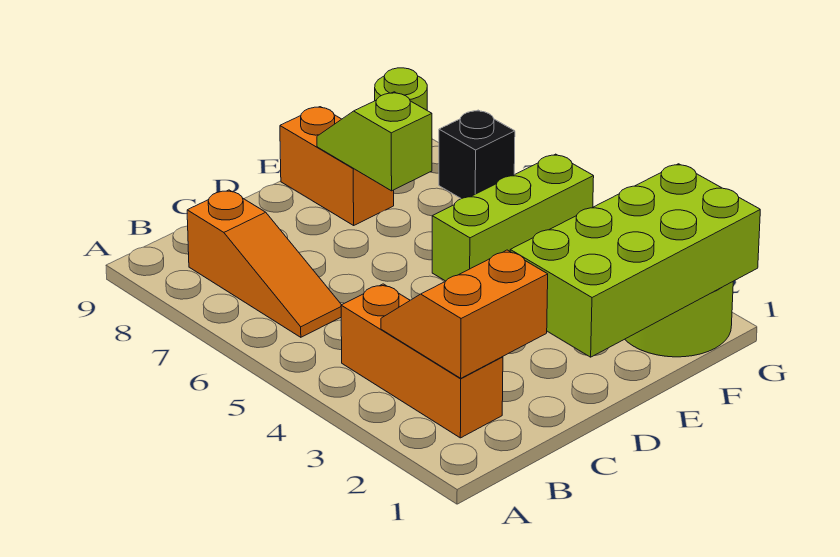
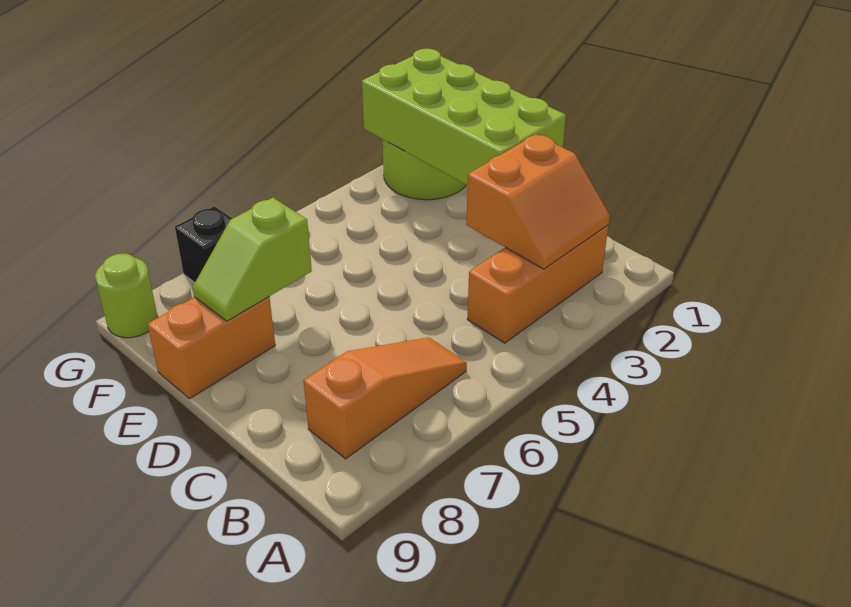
orange slope B2:C3 level 2 top 2 -> orange slope B2:C3 level 2 top C
lime brick E5:G5 level 1 -> none

